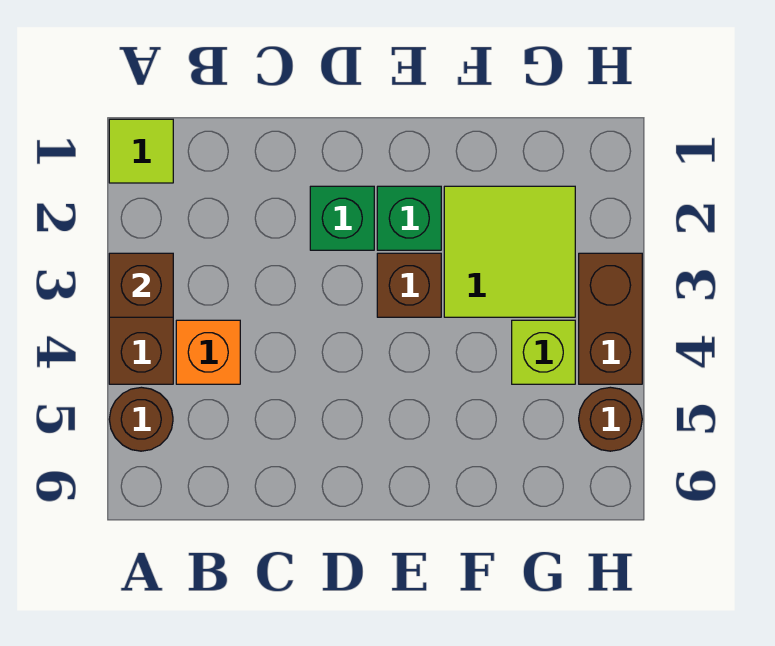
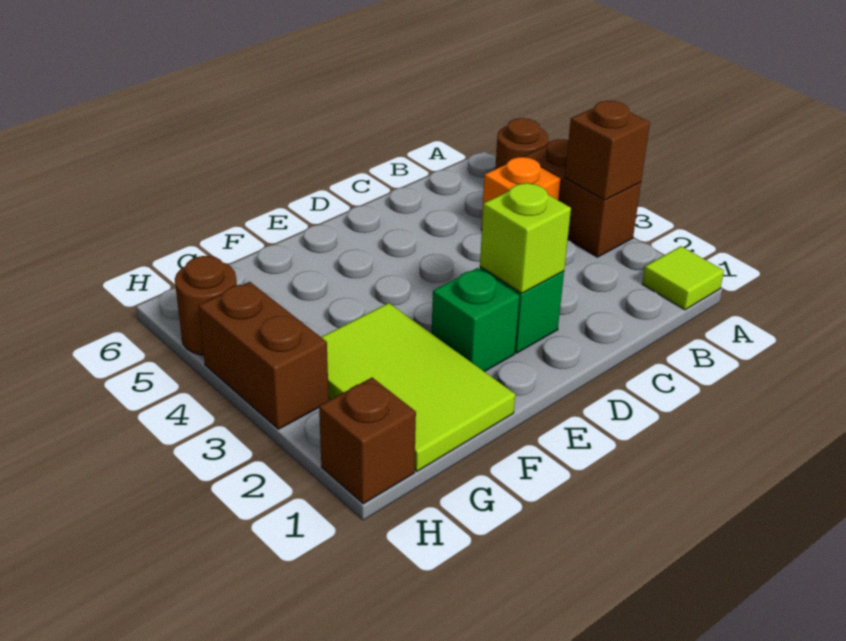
brown brick E3 level 1 -> brown brick H1 level 1
lime tile F2:G3 level 1 -> lime tile F1:G3 level 1
lime brick G4 level 1 -> lime brick D2 level 2

